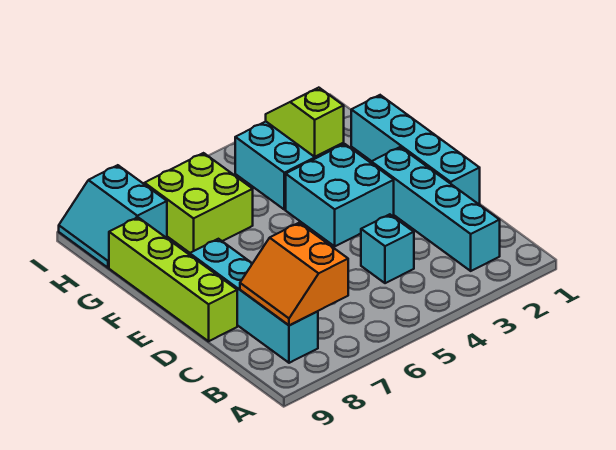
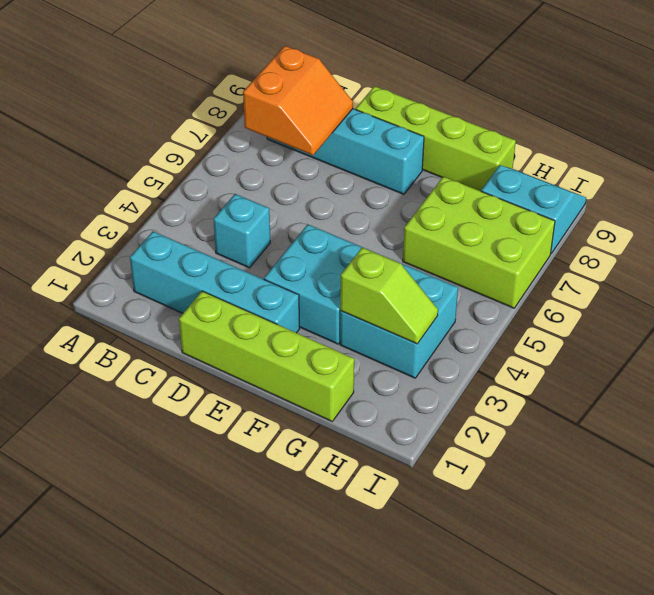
orange slope B7:C8 level 2 top 7 -> orange slope B7:C8 level 2 top B
cyan brick D1:G1 level 1 -> lime brick D1:G1 level 1
lime brick G6:H7 level 1 -> lime brick G6:I7 level 1

